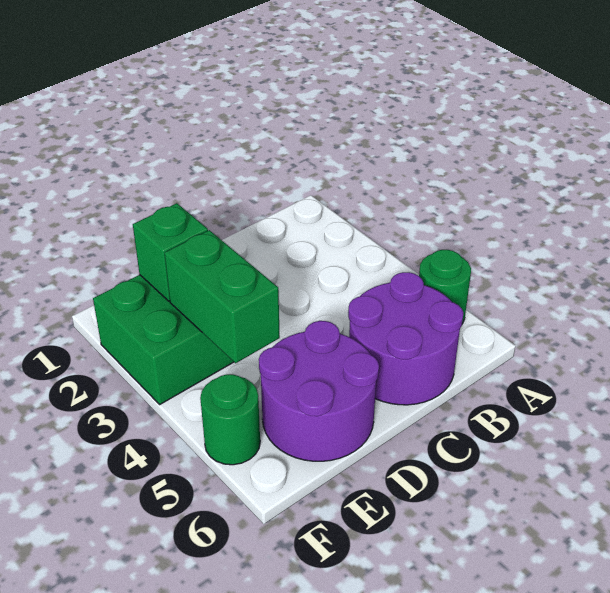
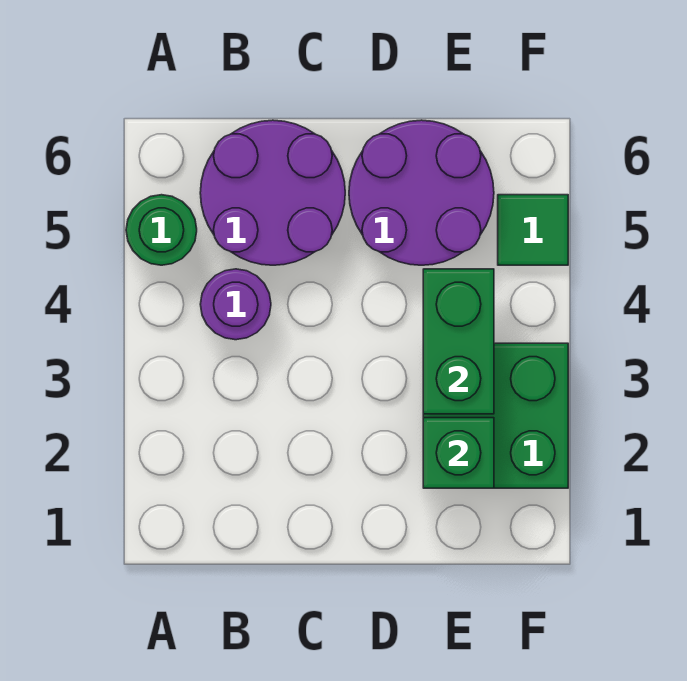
none -> purple round brick B4 level 1
green round brick F5 level 1 -> green tile F5 level 1

